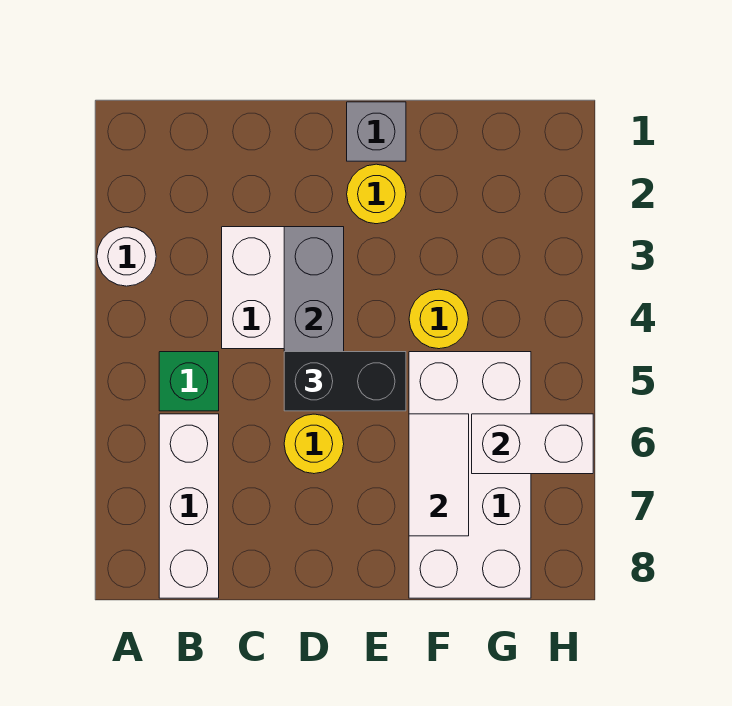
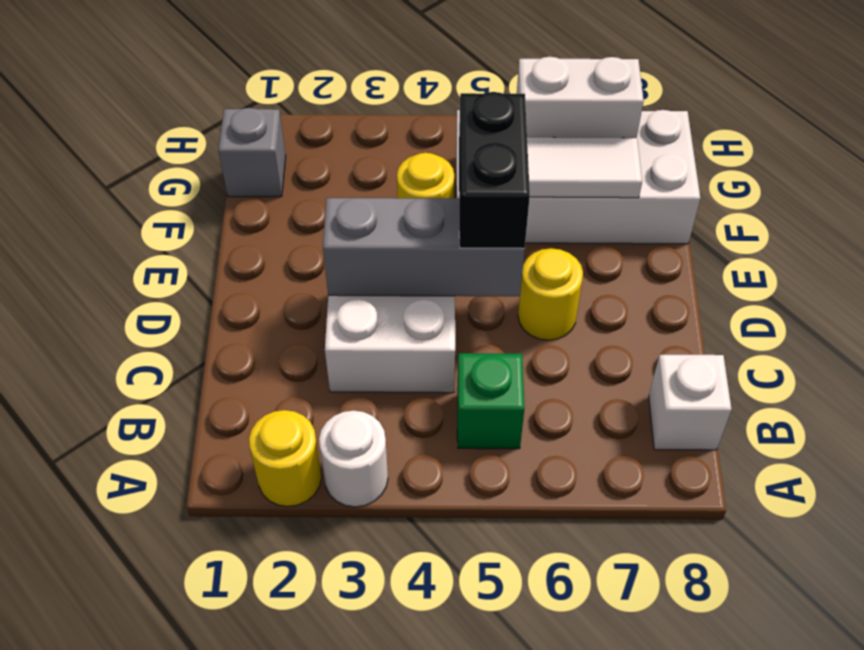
white brick B6:B8 level 1 -> white brick B8 level 1
grey brick E1 level 1 -> grey brick G1 level 1
yellow round brick E2 level 1 -> yellow round brick A2 level 1
white brick G6:H6 level 2 -> white brick G6:G7 level 2

